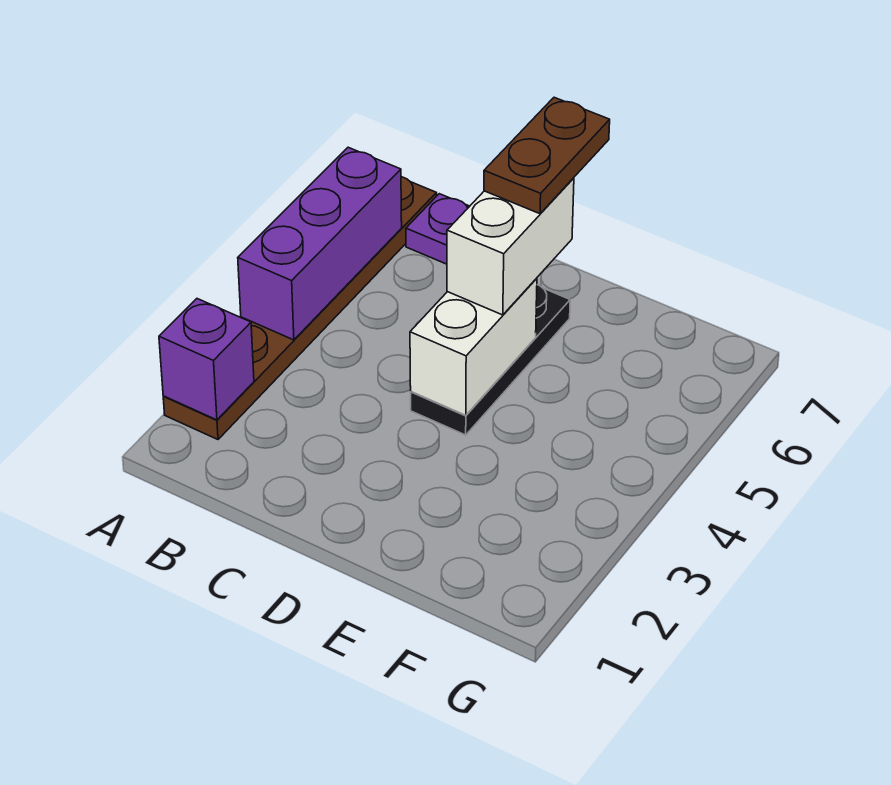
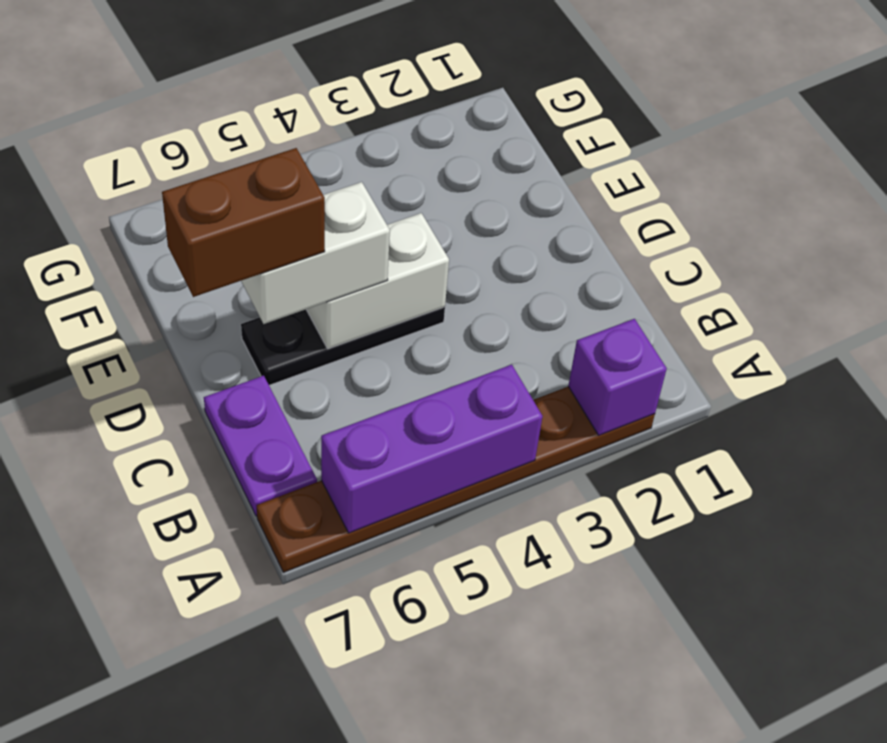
brown plate D6:D7 level 4 -> brown brick D6:D7 level 4

